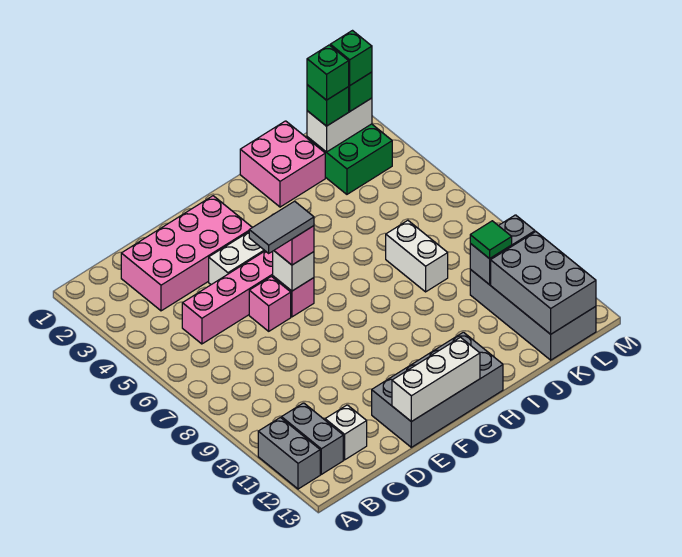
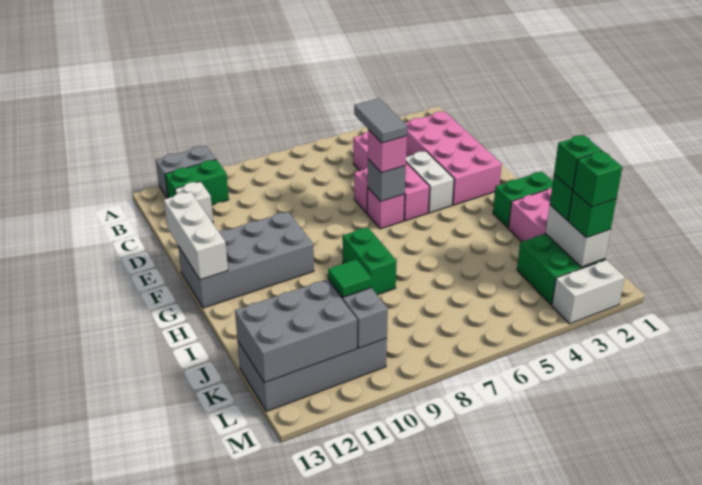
grey brick B11:B12 level 1 -> green brick B11:B12 level 1
grey brick E12:H13 level 1 -> grey brick F10:G13 level 1
white brick F6 level 2 -> grey brick F6 level 2
none -> green brick H1:H2 level 1
none -> green brick H8:I8 level 1
white brick J7:J8 level 1 -> white brick M2:M3 level 1

